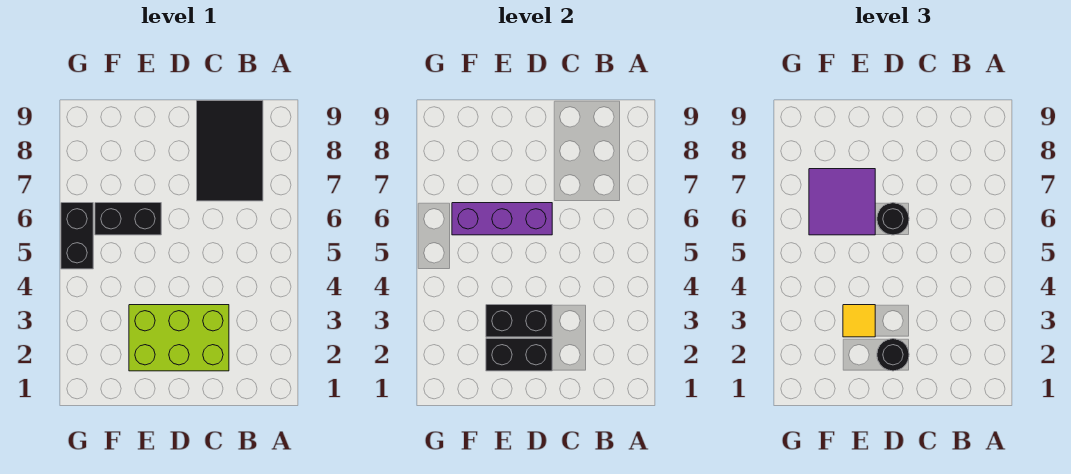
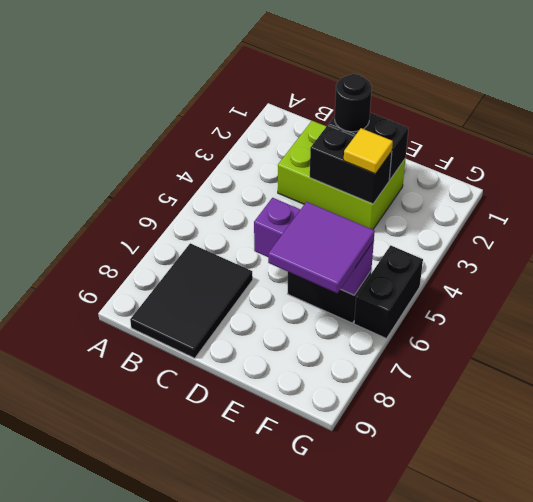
black round brick D6 level 3 -> none

